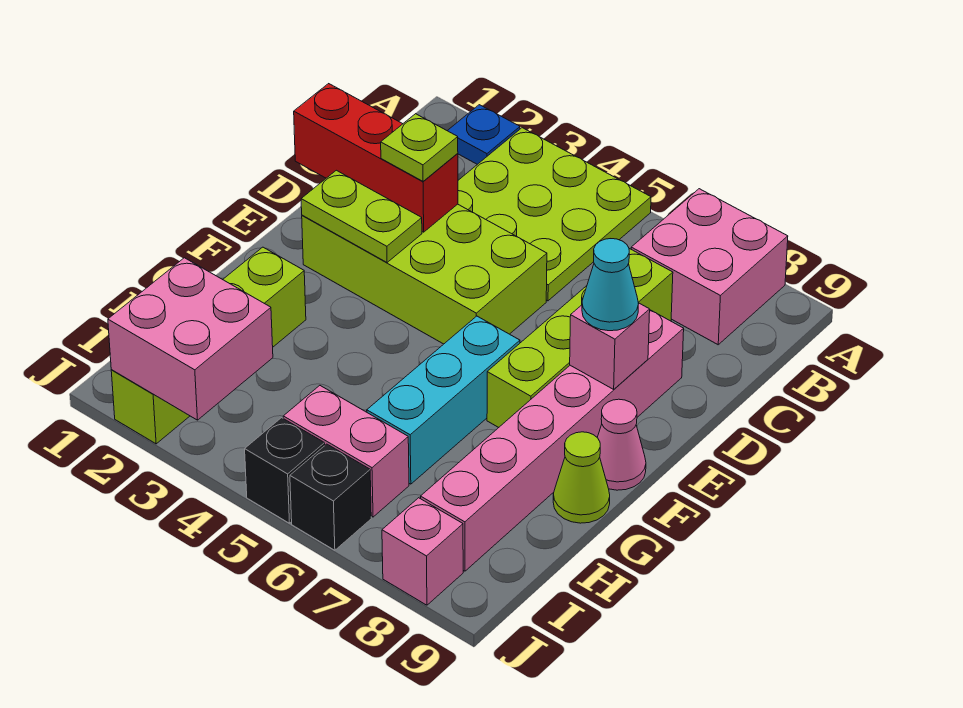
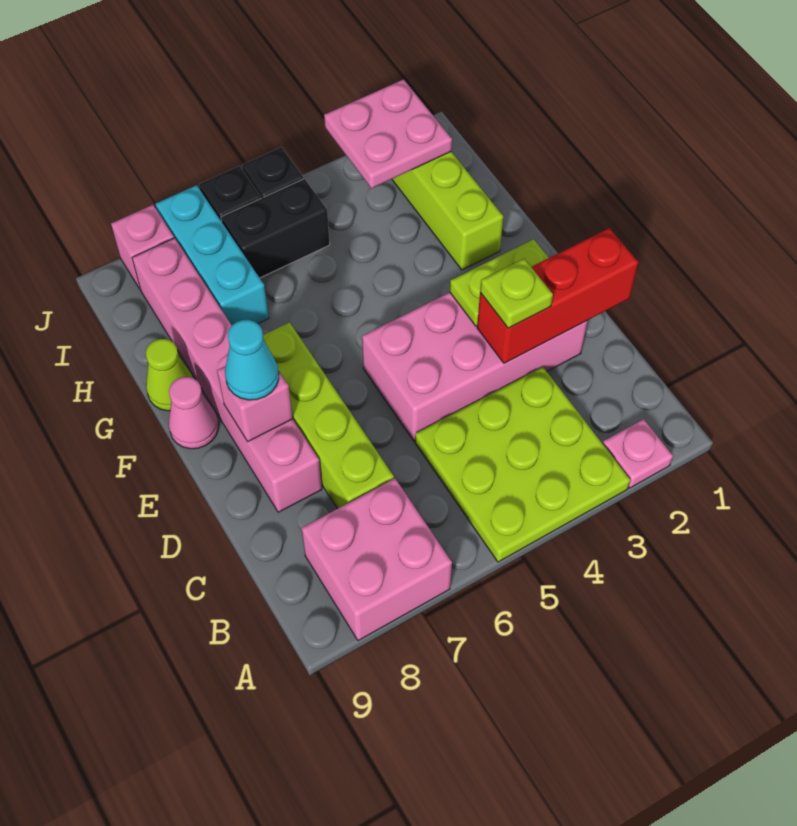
blue plate A2 level 1 -> pink plate A2 level 1
lime brick D2:E5 level 1 -> pink brick D2:E5 level 1
cyan brick F6:H6 level 1 -> cyan brick H7:J7 level 1
pink brick I2:J3 level 2 -> pink plate I2:J3 level 2
pink brick I5:I6 level 1 -> black brick I5:I6 level 1

